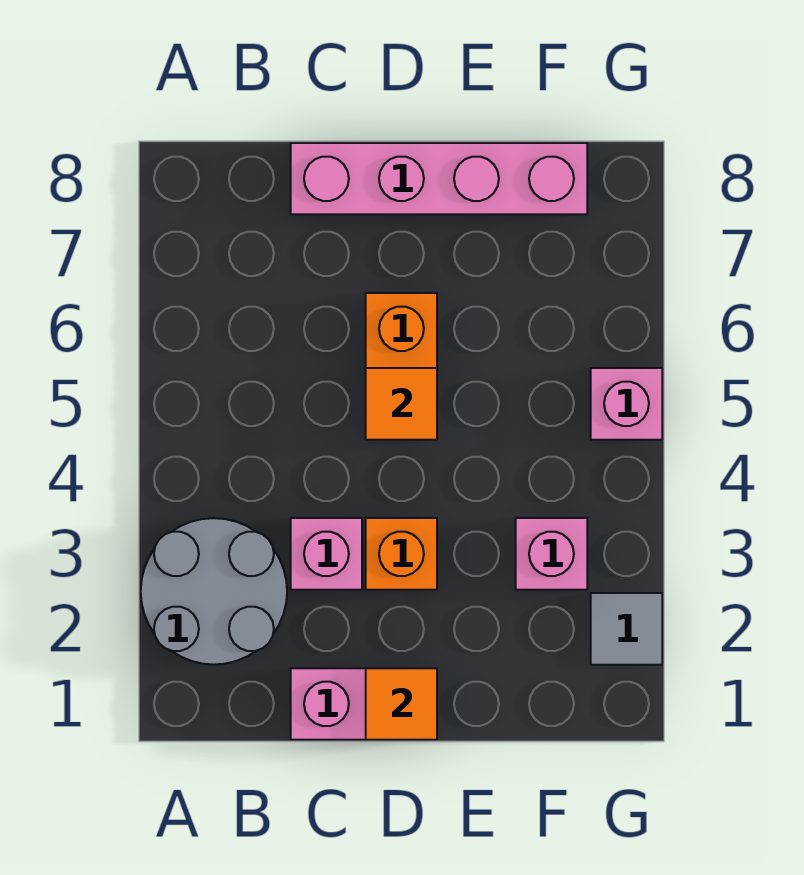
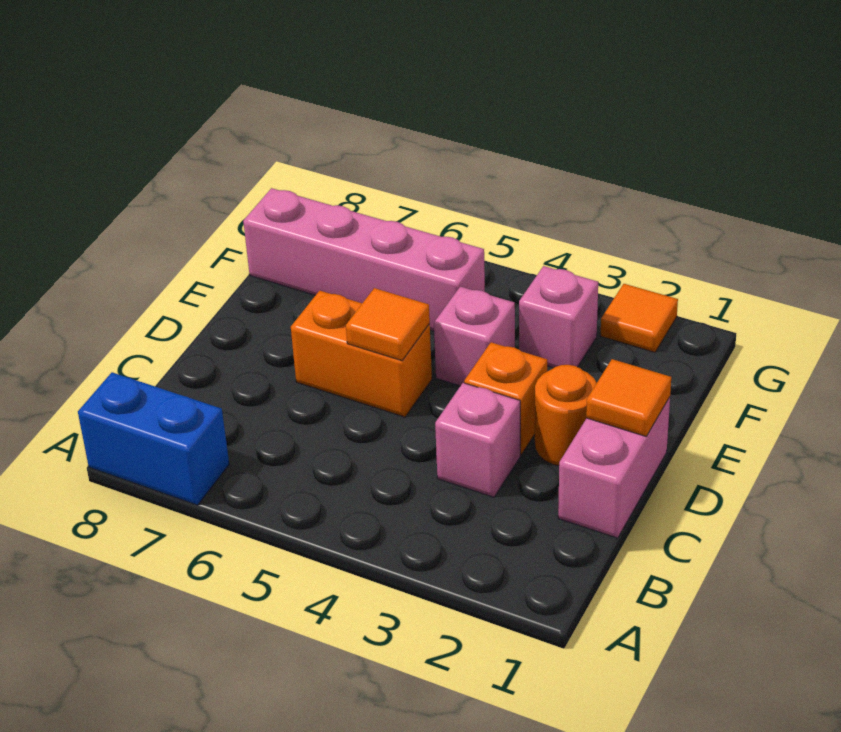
grey round brick A2:B3 level 1 -> none
none -> blue brick A7:A8 level 1
pink brick C8:F8 level 1 -> pink brick F5:F8 level 1
none -> orange round brick D2 level 1
grey tile G2 level 1 -> orange tile G2 level 1
pink brick G5 level 1 -> pink brick E4 level 1

